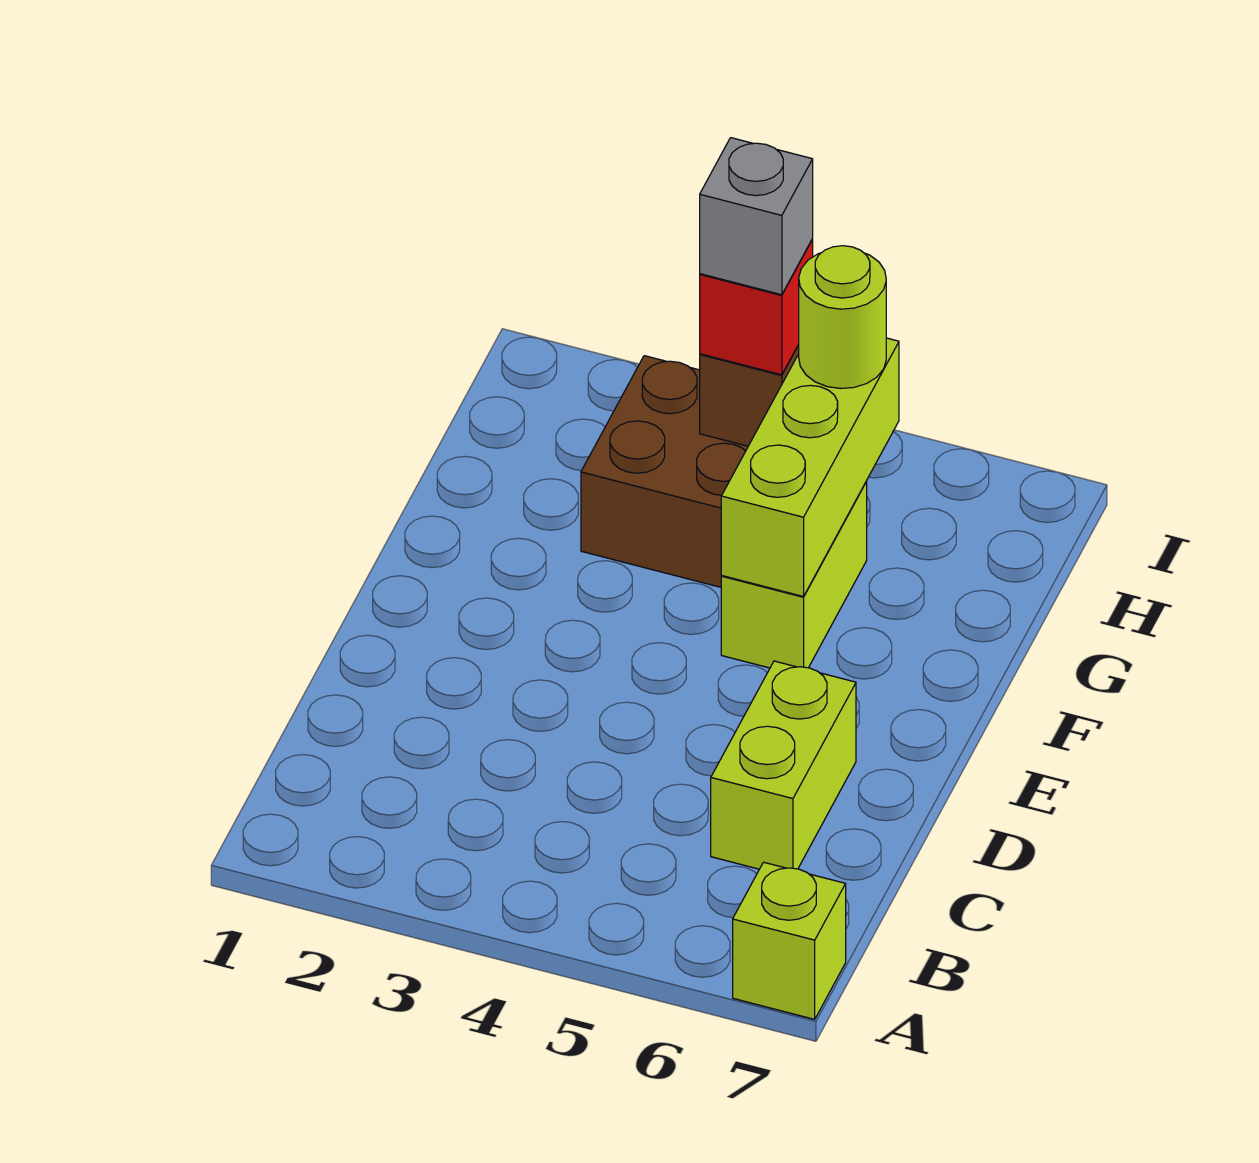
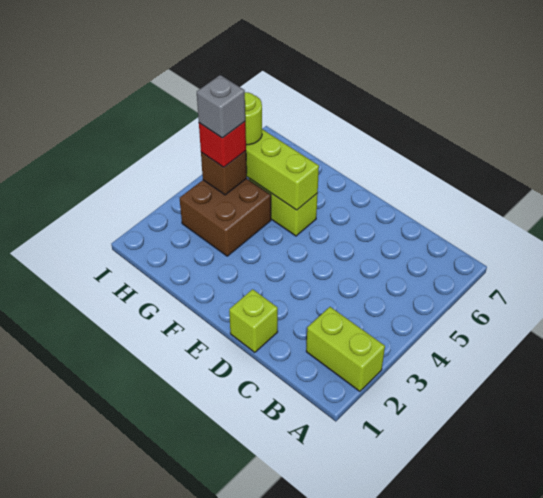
lime brick A7 level 1 -> lime brick D1 level 1
lime brick C6:D6 level 1 -> lime brick A2:B2 level 1

